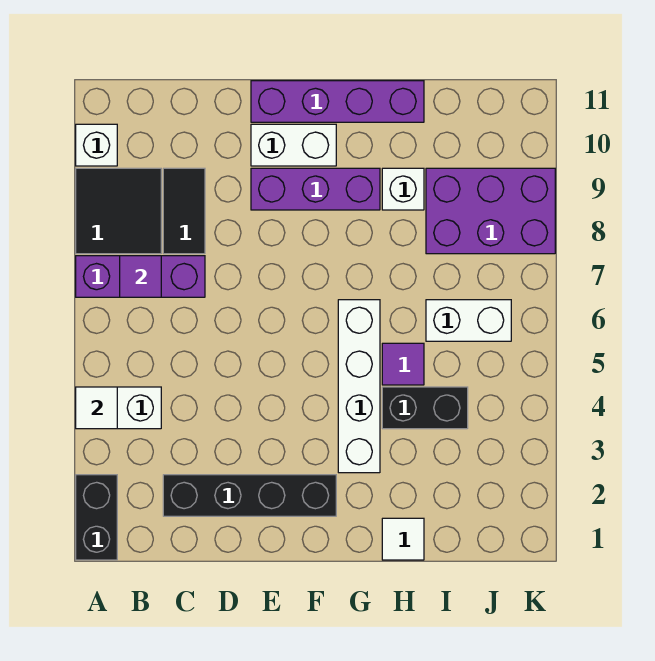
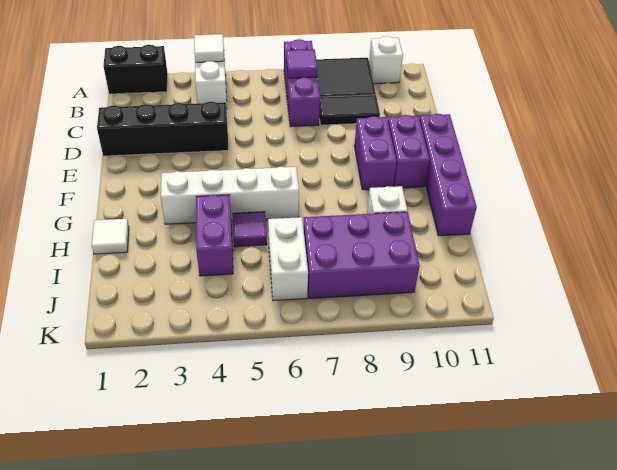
black brick C2:F2 level 1 -> black brick D1:D4 level 1
purple brick E9:G9 level 1 -> purple brick E9:F9 level 1
white brick E10:F10 level 1 -> purple brick E10:F10 level 1
black brick H4:I4 level 1 -> purple brick H4:I4 level 1
purple brick I8:K9 level 1 -> purple brick I7:J9 level 1

